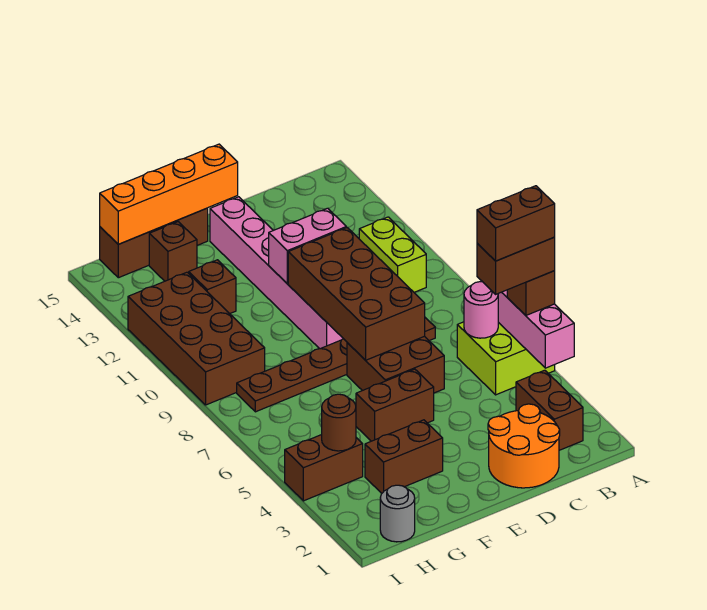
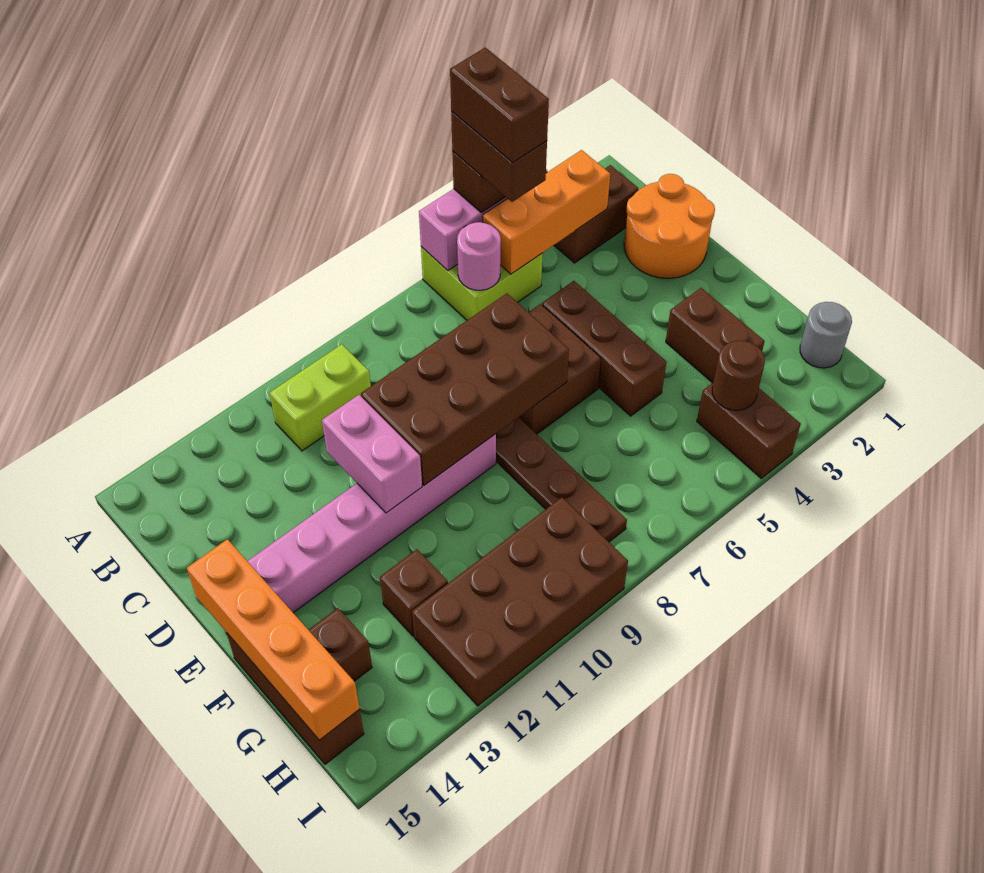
none -> orange brick B3:B5 level 2
brown brick E5:F5 level 1 -> brown brick D5:F5 level 1

